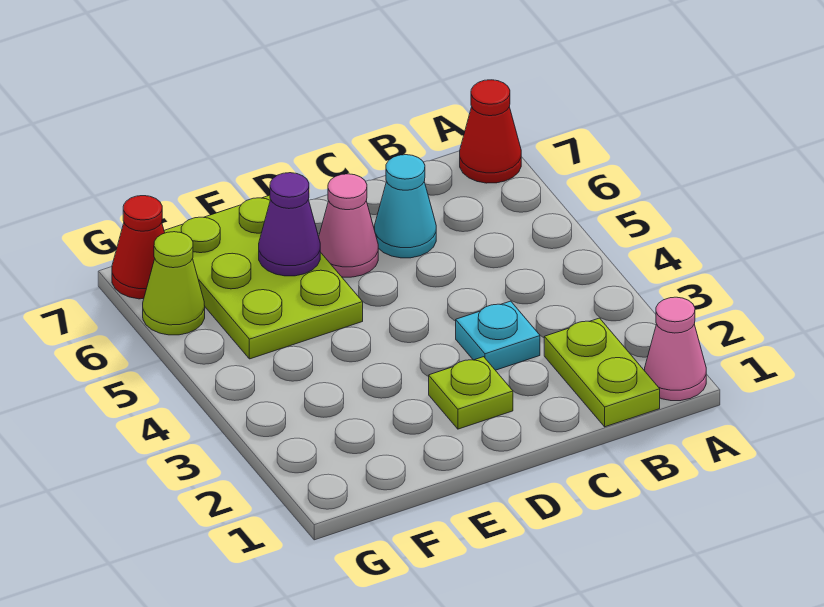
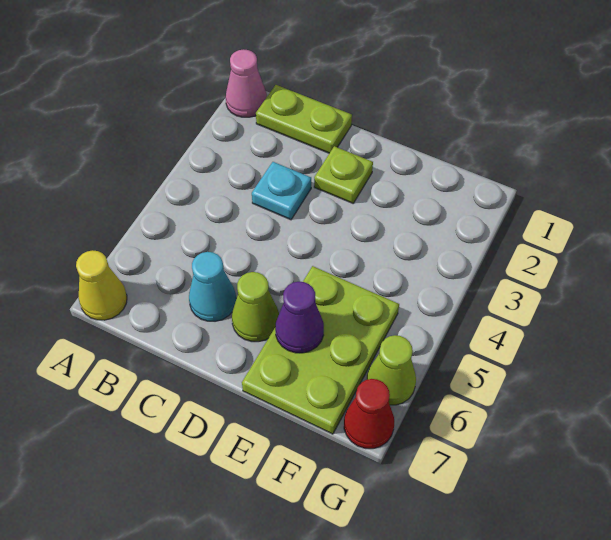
red cone A7 level 1 -> yellow cone A7 level 1
lime plate B1:B2 level 1 -> lime plate B1:C1 level 1
pink cone D6 level 1 -> lime cone D6 level 1

